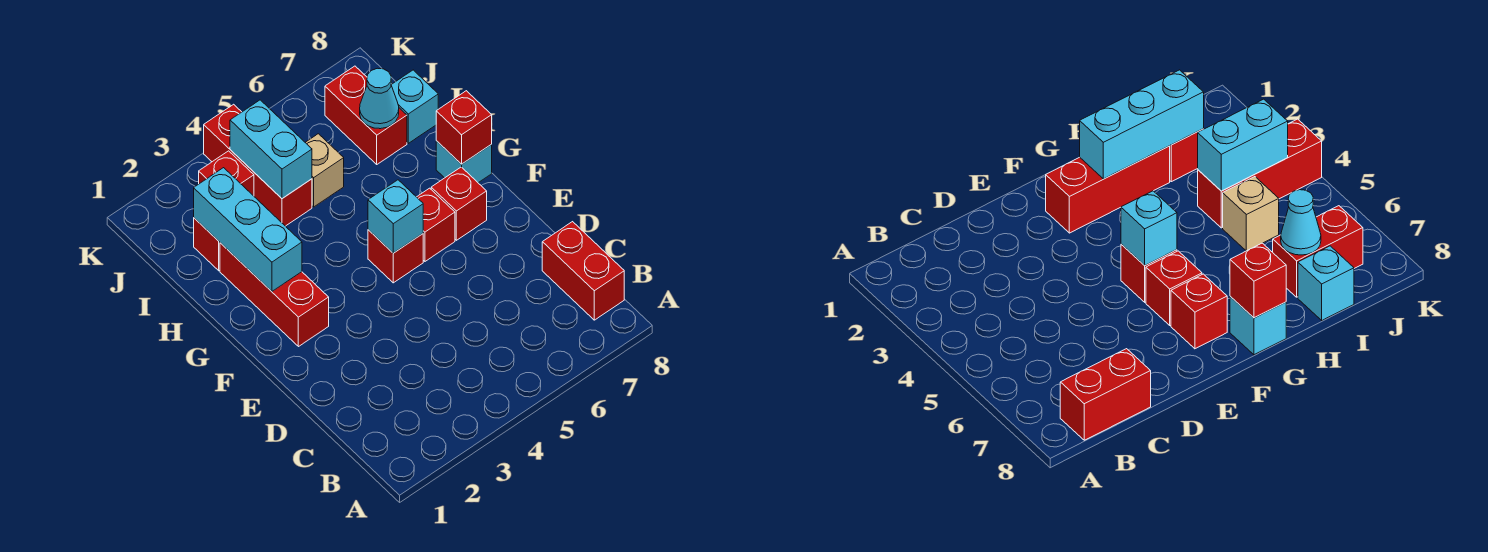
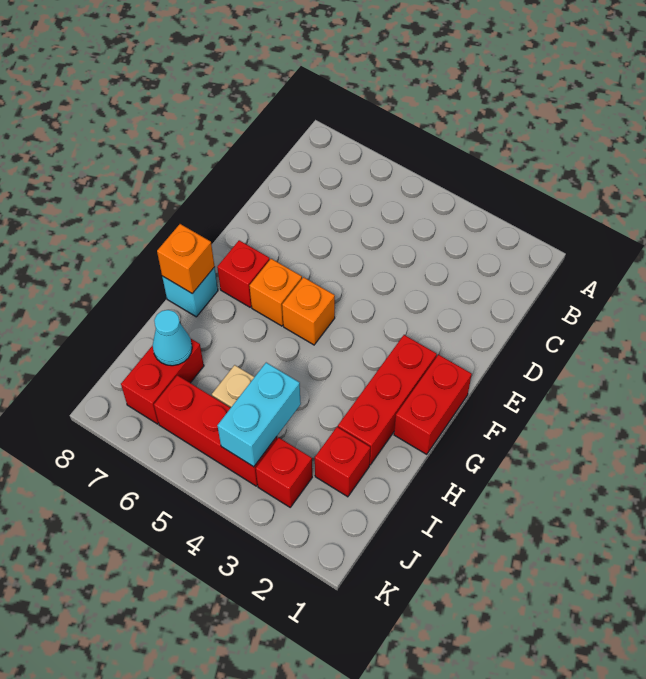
red brick B8:C8 level 1 -> red brick F1:G1 level 1
red brick F5 level 1 -> orange brick F5 level 1
cyan brick F5 level 2 -> none
red brick F6 level 1 -> orange brick F6 level 1
cyan brick G2:I2 level 2 -> none
red brick G8 level 2 -> orange brick G8 level 2
red brick I4:K4 level 1 -> red brick J4:J6 level 1
cyan brick I8 level 1 -> none

